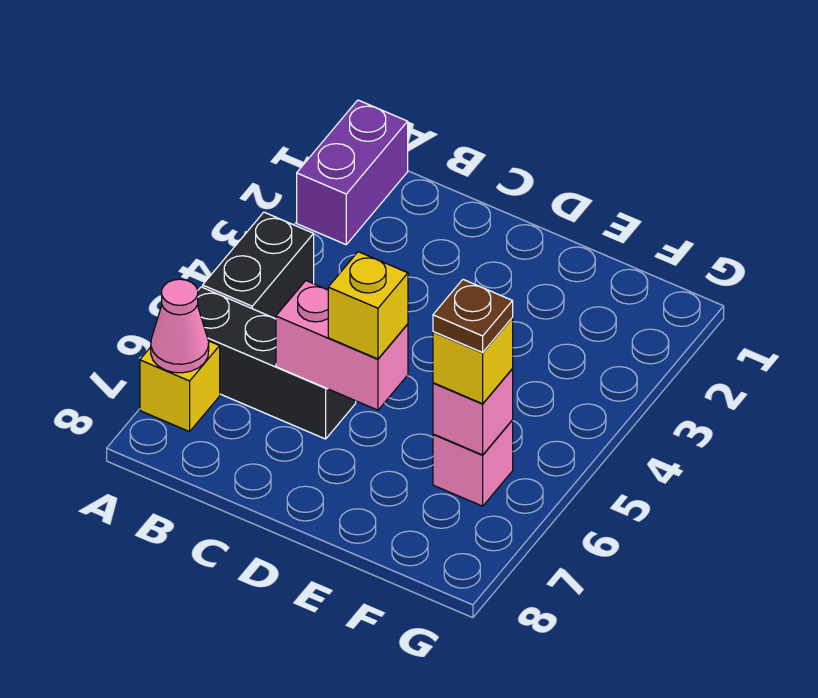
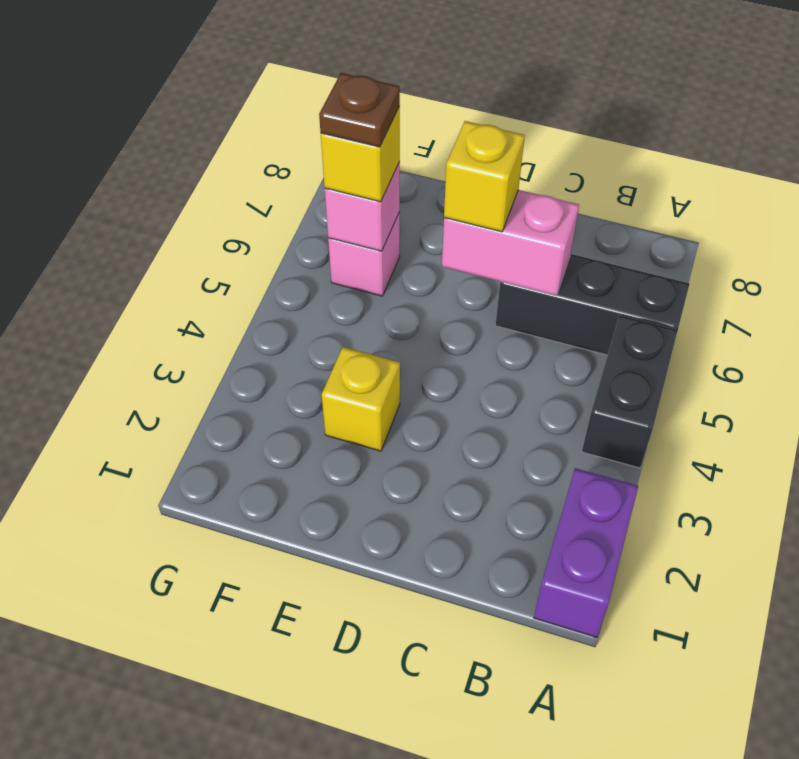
yellow brick A7 level 1 -> yellow brick E3 level 1
pink cone A7 level 2 -> none

